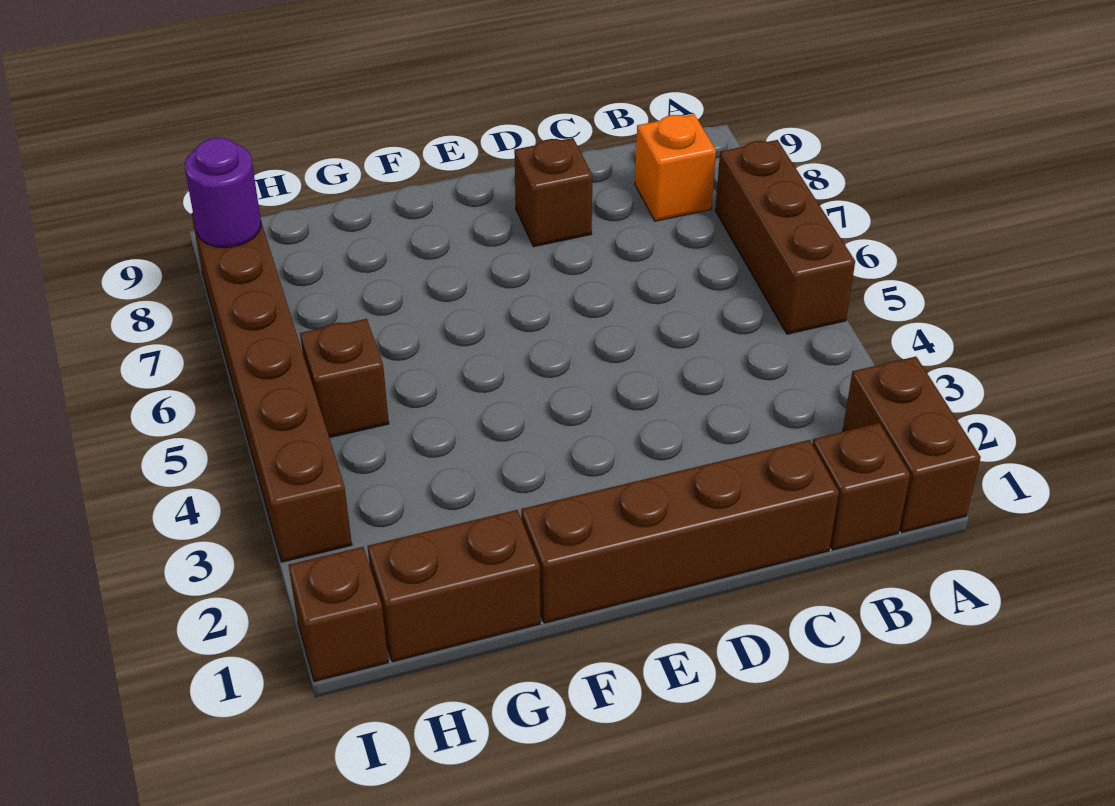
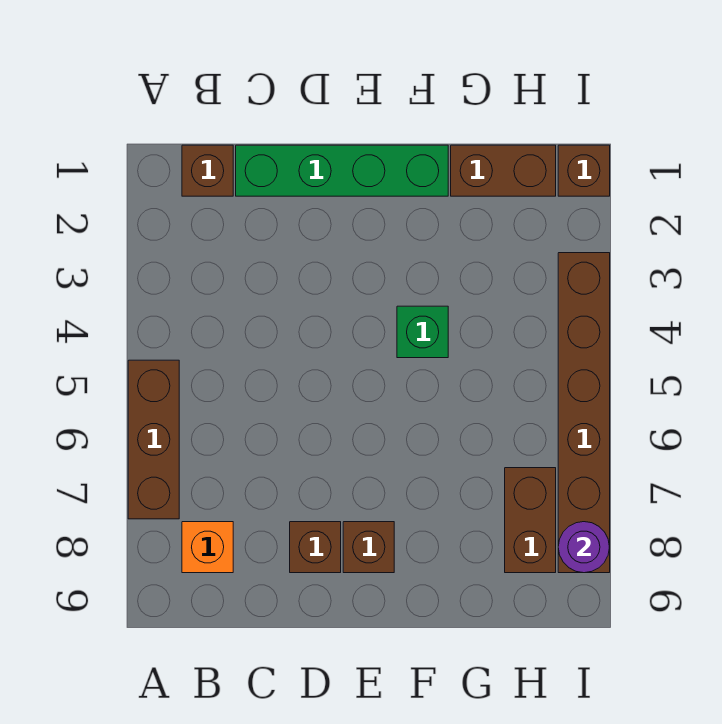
brown brick A1:A2 level 1 -> brown brick H7:H8 level 1
brown brick C1:F1 level 1 -> green brick C1:F1 level 1
none -> green brick F4 level 1
brown brick H5 level 1 -> brown brick E8 level 1

